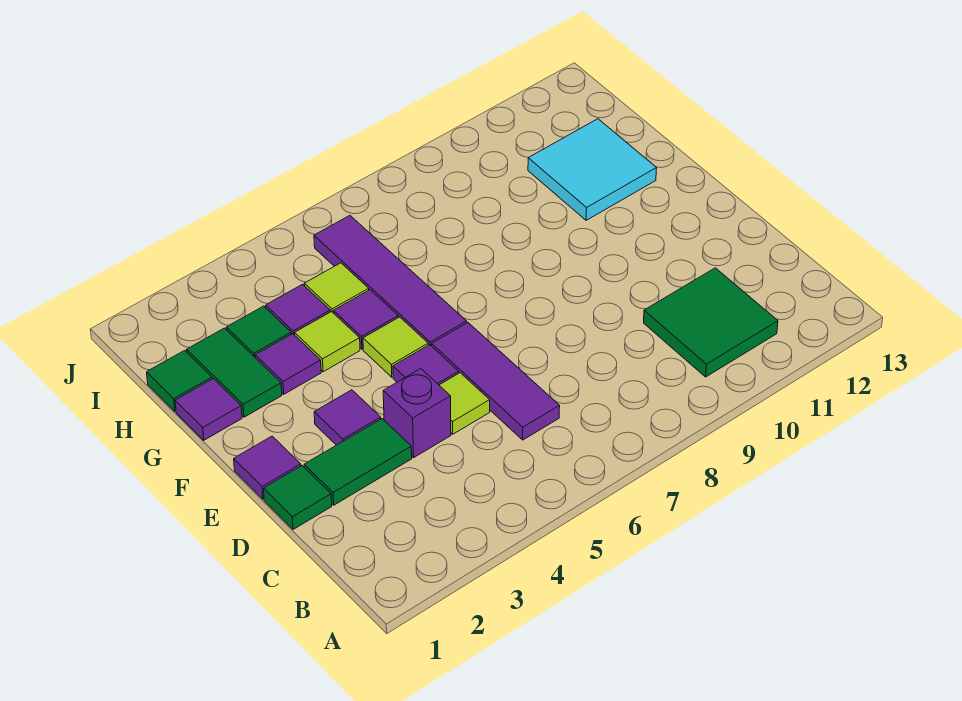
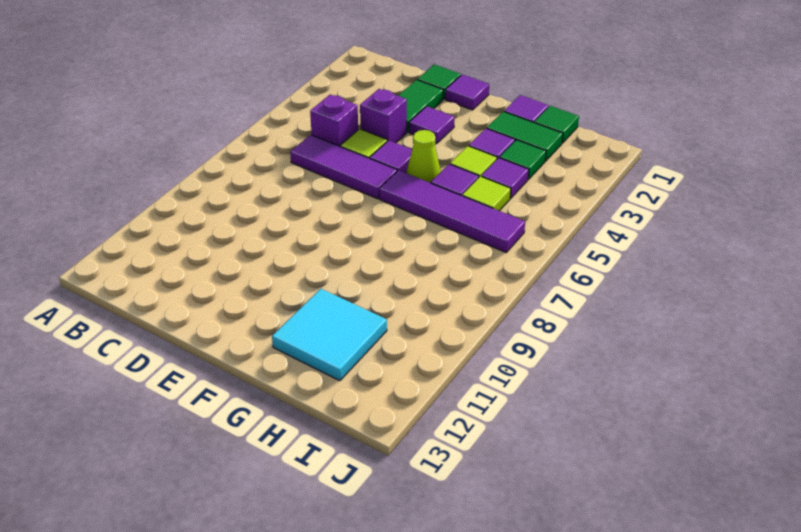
green tile B10:C11 level 1 -> none
none -> purple brick C5 level 1
lime tile F5 level 1 -> lime cone F5 level 1

